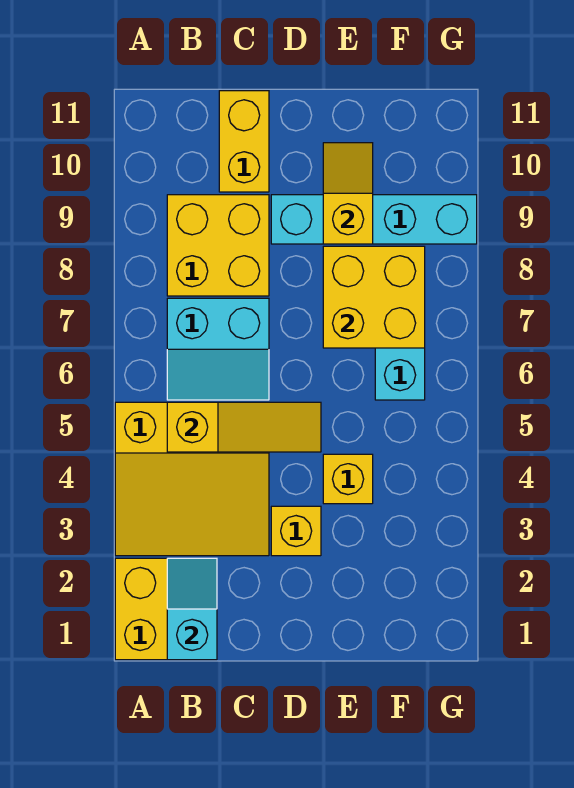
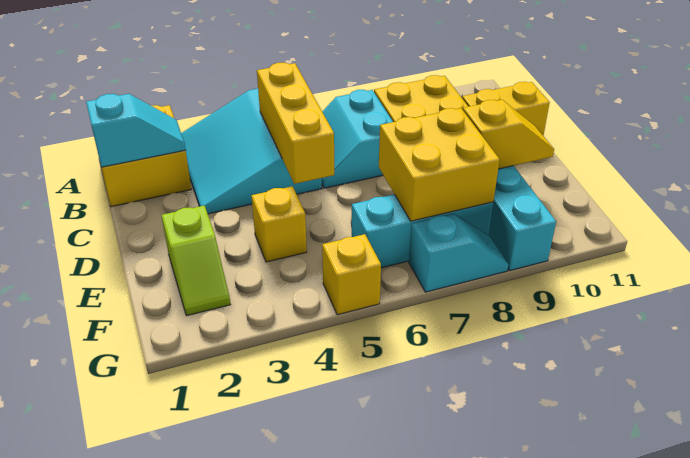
yellow slope A3:C5 level 1 top 5 -> cyan slope A3:C5 level 1 top 5
yellow slope B5:D5 level 2 top B -> yellow brick B5:D5 level 2
yellow brick D3 level 1 -> yellow brick G5 level 1
none -> lime slope E2:F2 level 1 top E
none -> cyan slope G7:G8 level 1 top 7

